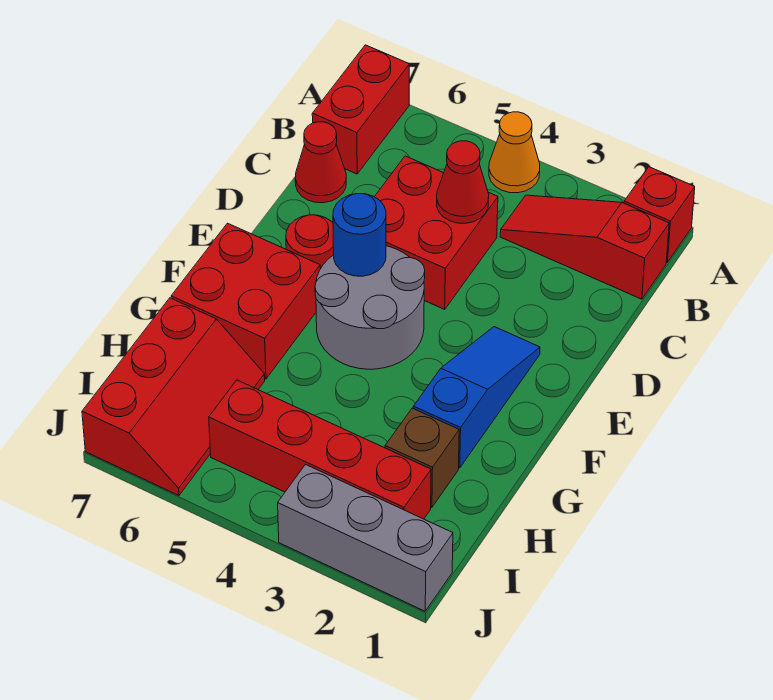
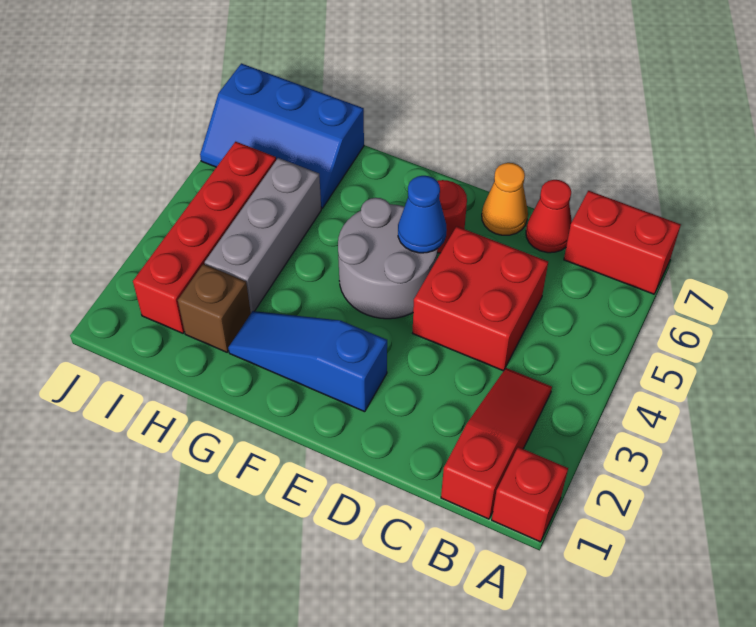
orange cone A4 level 1 -> orange cone D7 level 1
red cone C4 level 2 -> none
blue slope E2:G2 level 1 top G -> blue slope E2:G2 level 1 top E
blue round brick E5 level 2 -> blue cone E5 level 2
red brick F6:G7 level 1 -> none
red slope H6:J7 level 1 top 7 -> blue slope H6:J7 level 1 top 7
grey brick J1:J3 level 1 -> grey brick H3:H5 level 1

